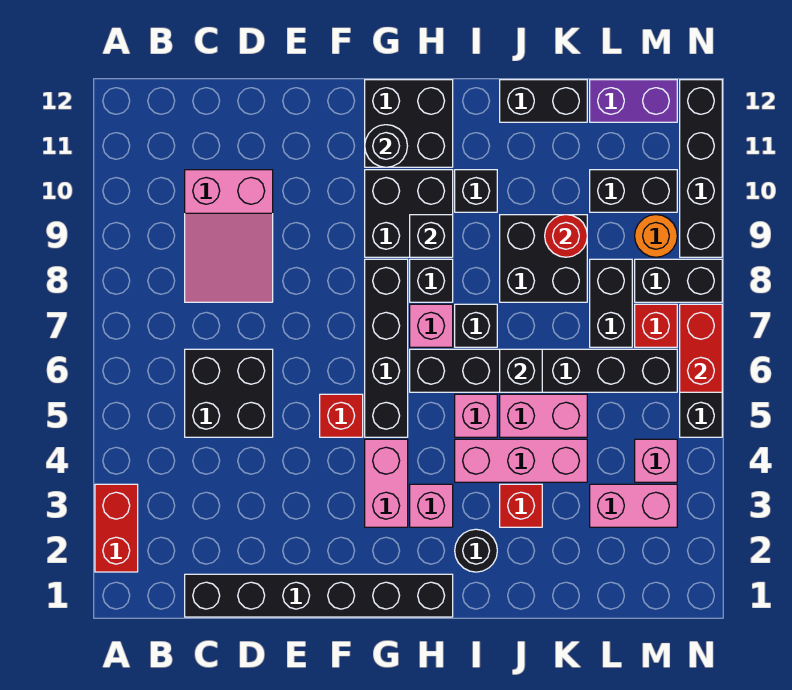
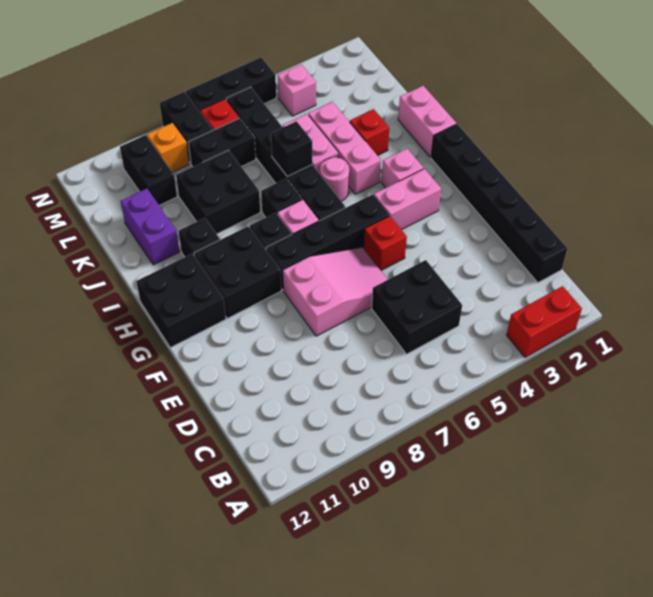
pink slope C8:D10 level 1 top 10 -> pink slope E6:F8 level 1 top 8
black round brick G11 level 2 -> none
black brick H9 level 2 -> none
black round brick I2 level 1 -> none
pink brick I5 level 1 -> pink round brick I5 level 1
black brick J12:K12 level 1 -> none
red round brick K9 level 2 -> none
pink brick L3:M3 level 1 -> pink brick I1:J1 level 1
purple brick L12:M12 level 1 -> purple brick J11:K11 level 1
orange round brick M9 level 1 -> orange brick M9 level 1
red brick N6:N7 level 2 -> none
black brick N9:N12 level 1 -> none

